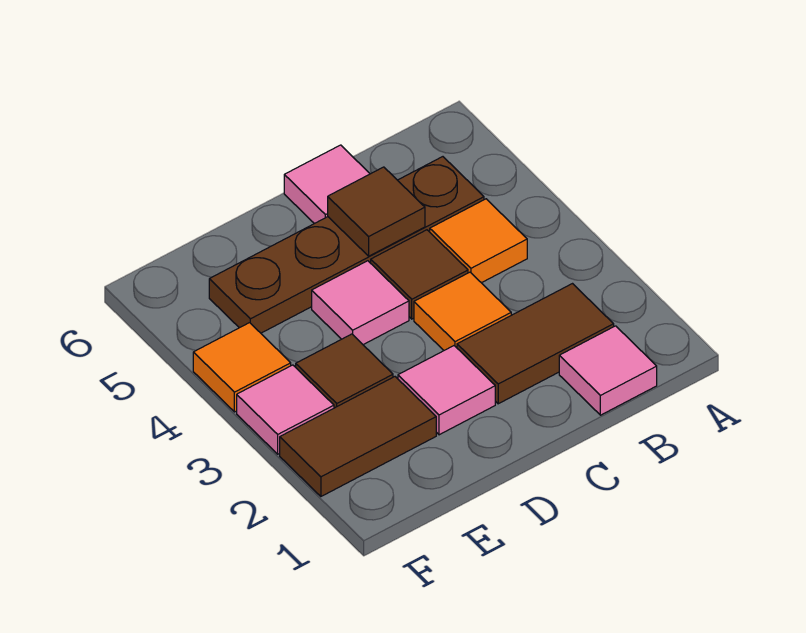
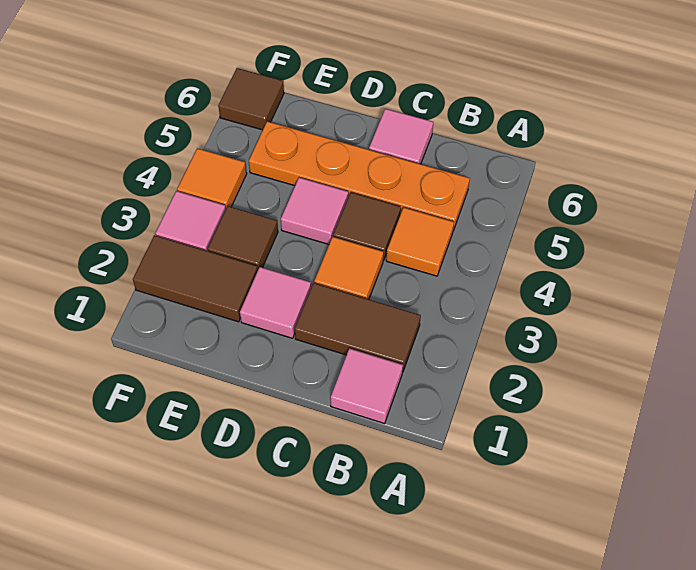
brown plate B5:E5 level 1 -> orange plate B5:E5 level 1
brown tile C5 level 2 -> brown tile F6 level 1

